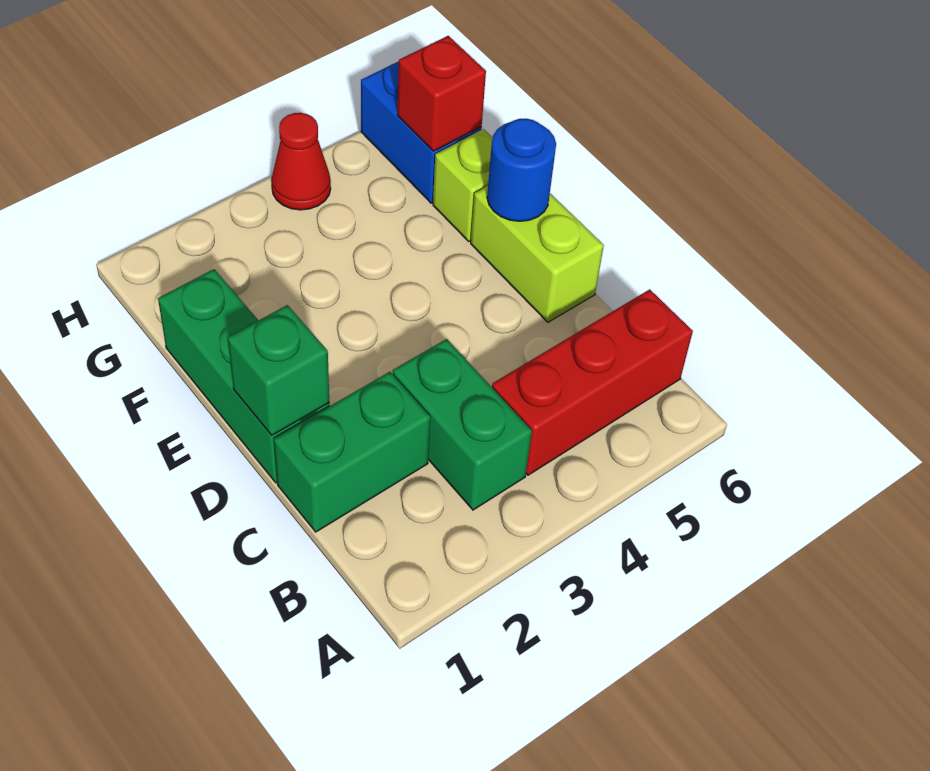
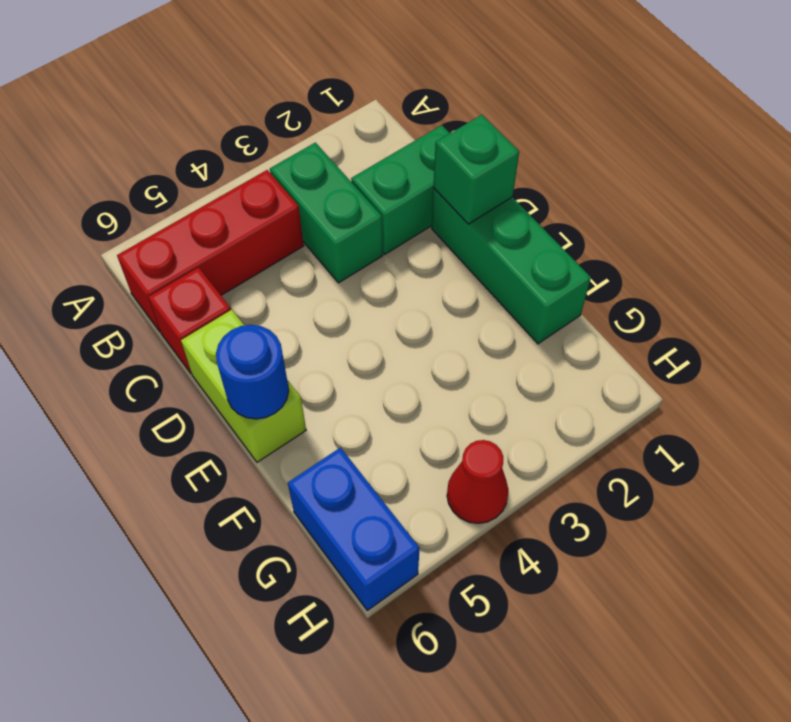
lime brick F6 level 1 -> none
red brick G6 level 2 -> red brick C6 level 1

